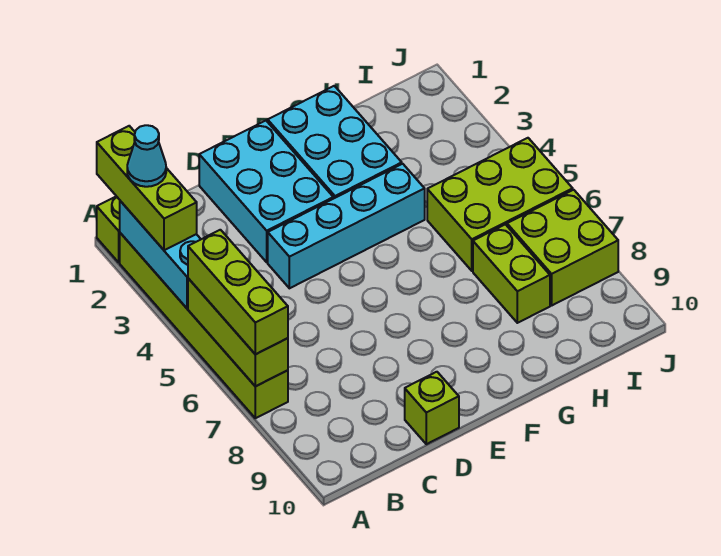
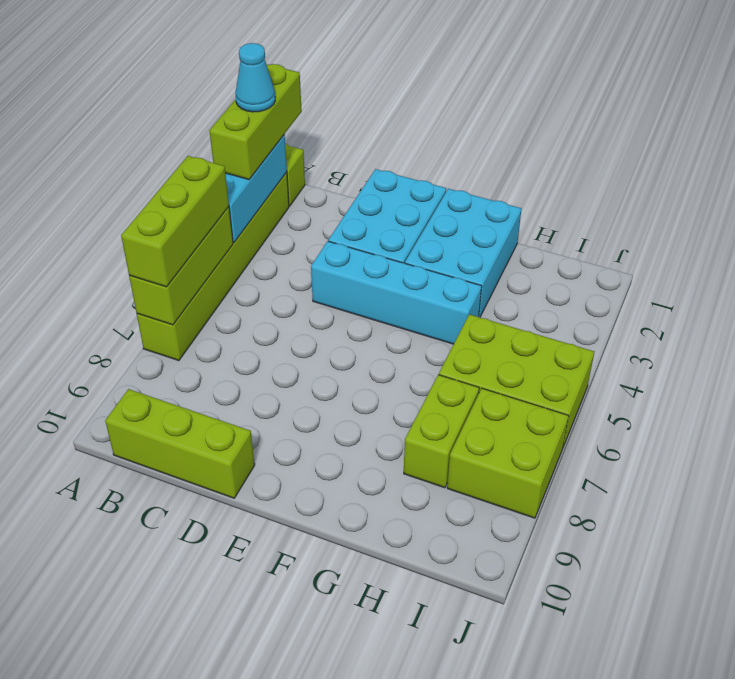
lime brick D10 level 1 -> lime brick B10:D10 level 1

